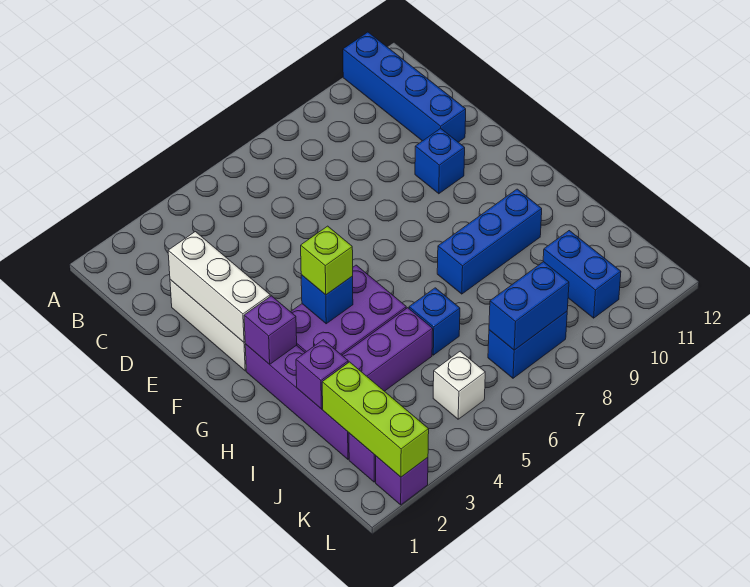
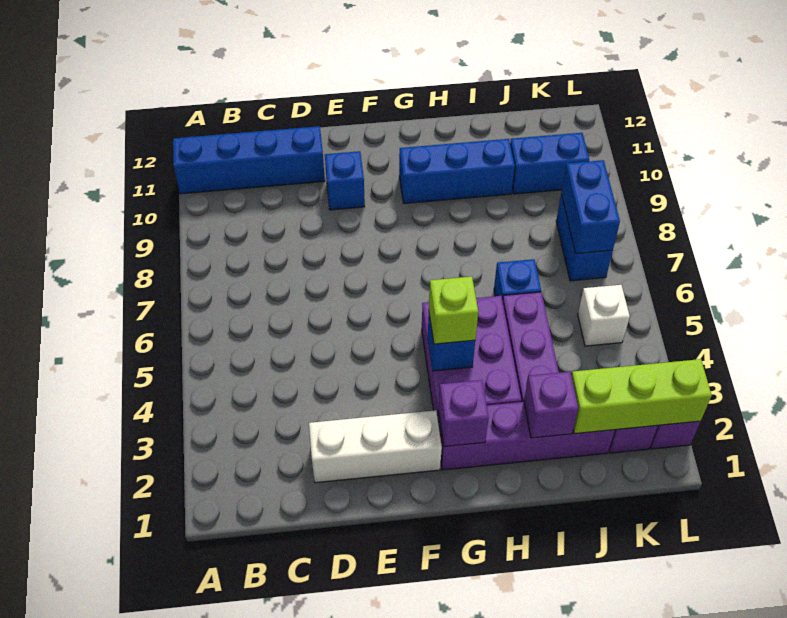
white brick D2:F2 level 2 -> none
blue brick H8:H10 level 1 -> blue brick G10:I10 level 1

